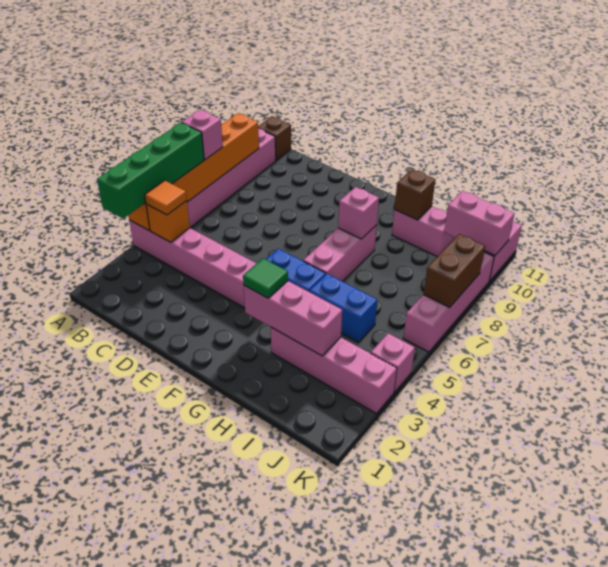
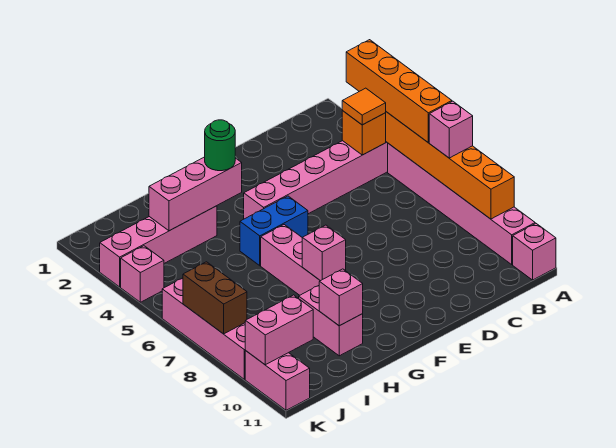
green brick A3:A6 level 3 -> orange brick A3:A6 level 3
brown brick A11 level 1 -> pink brick A11 level 1
green tile G3 level 3 -> green round brick G3 level 3
blue brick H5:I5 level 1 -> none
pink brick H10:I10 level 1 -> pink brick H9:H10 level 1
brown brick H10 level 2 -> pink brick H10 level 2

